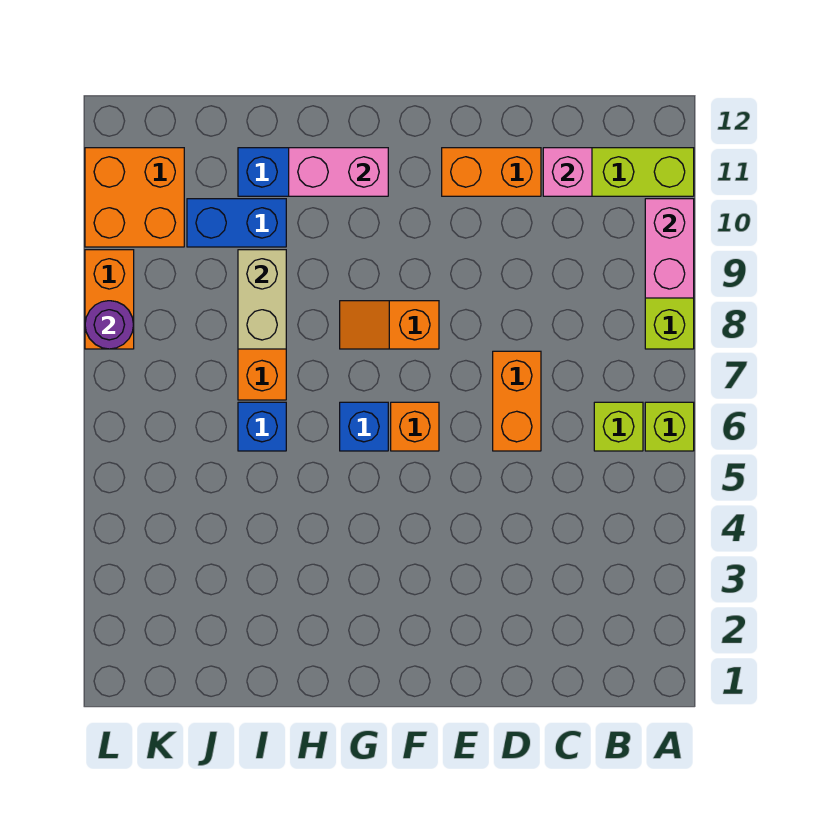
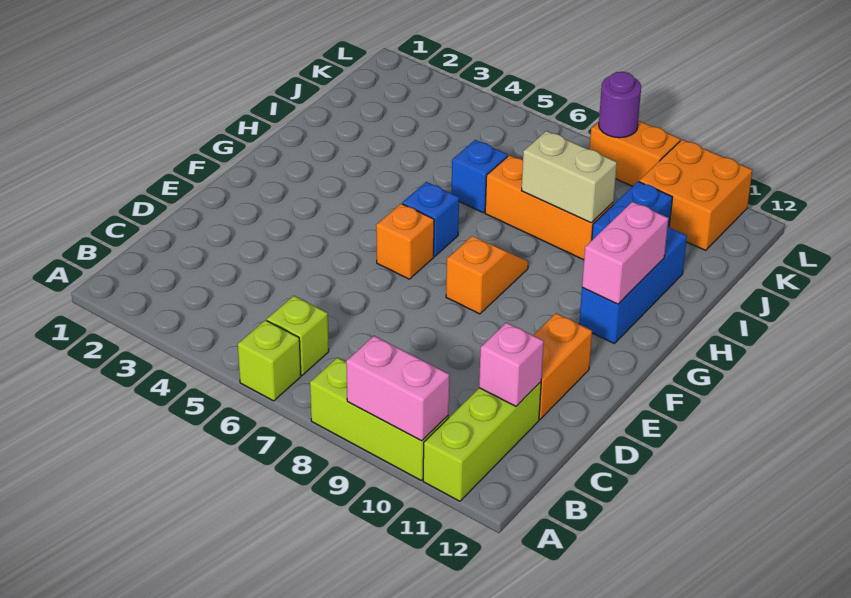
orange brick D6:D7 level 1 -> none

